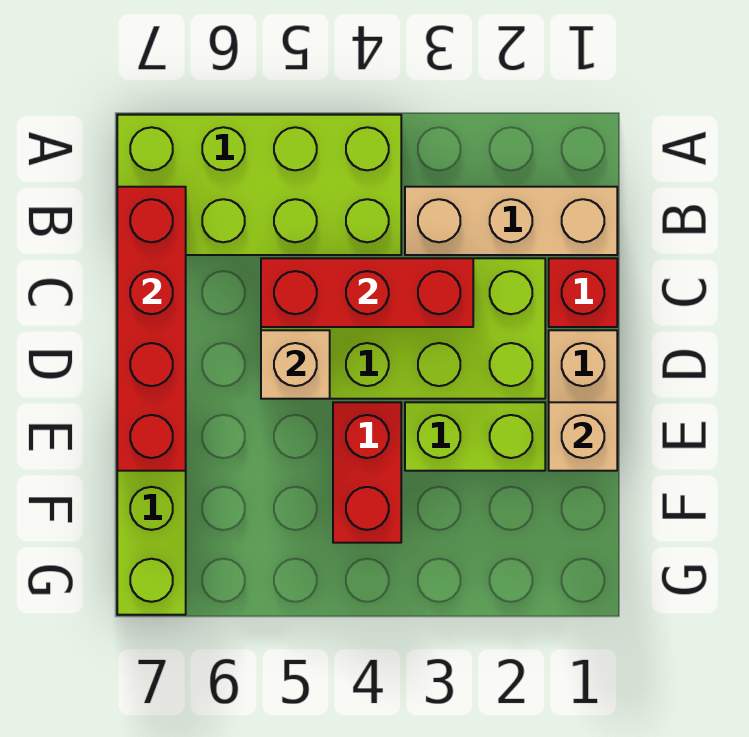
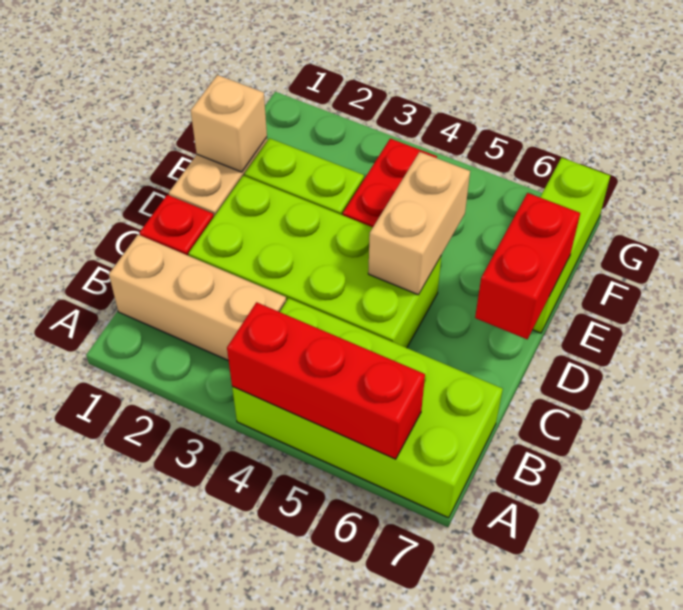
red brick B7:E7 level 2 -> red brick D7:E7 level 2
red brick C3:C5 level 2 -> red brick A4:A6 level 2
tan brick D5 level 2 -> tan brick D5:E5 level 2

